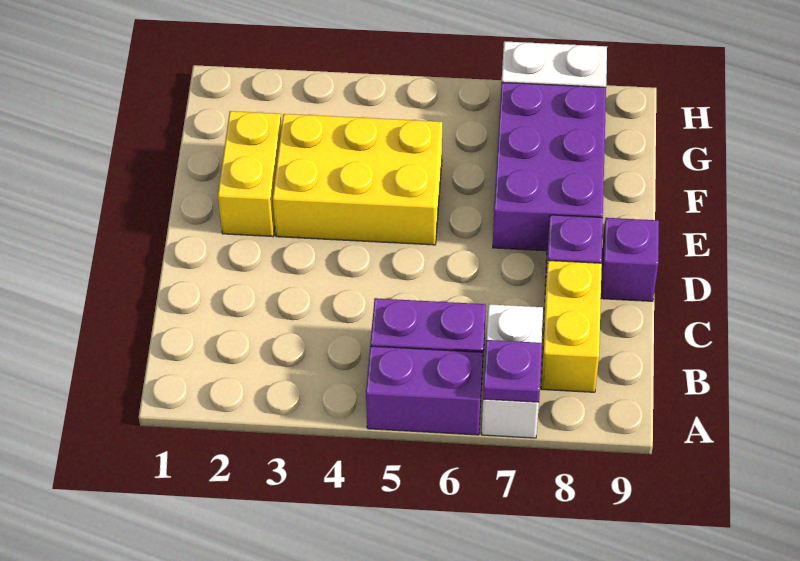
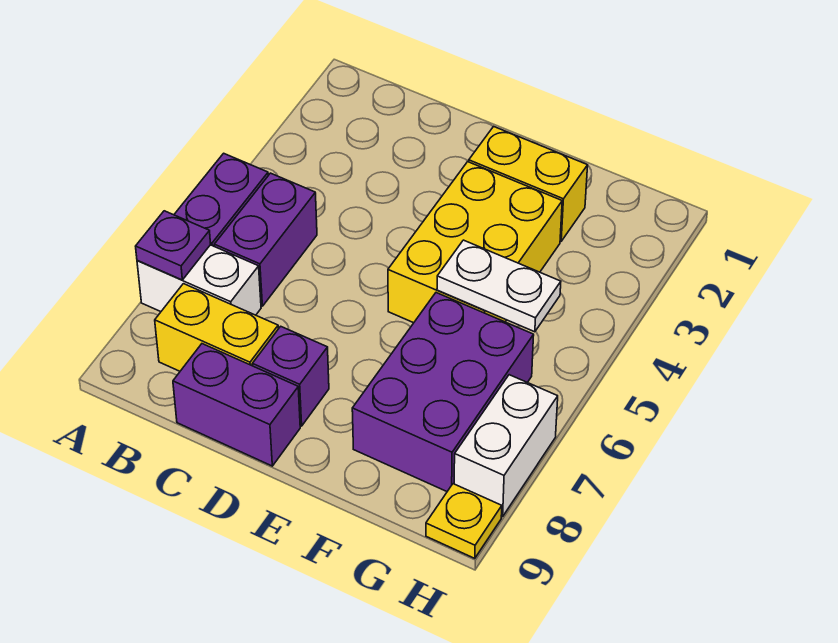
purple brick D9 level 1 -> purple brick C9:D9 level 1
purple brick E7:G8 level 1 -> purple brick F6:G8 level 1
none -> white plate F5:G5 level 2
none -> yellow plate H9 level 1

